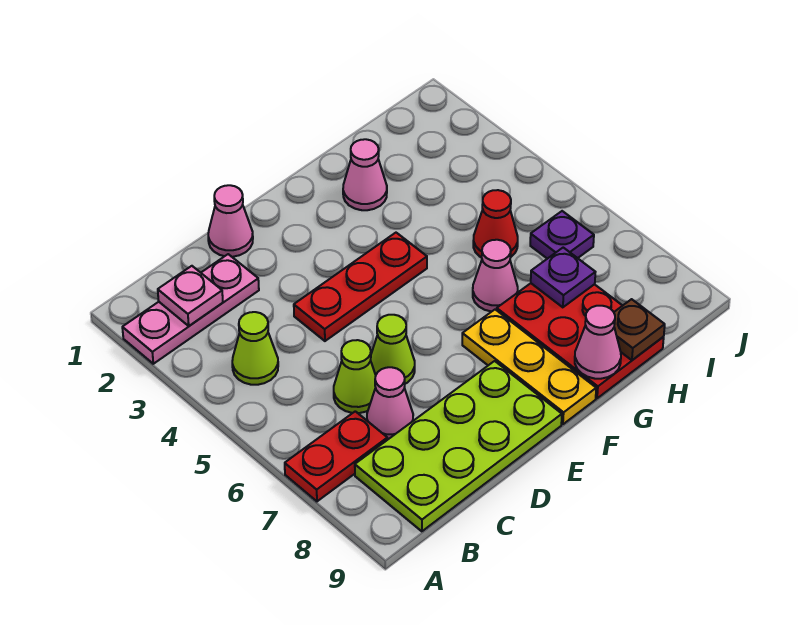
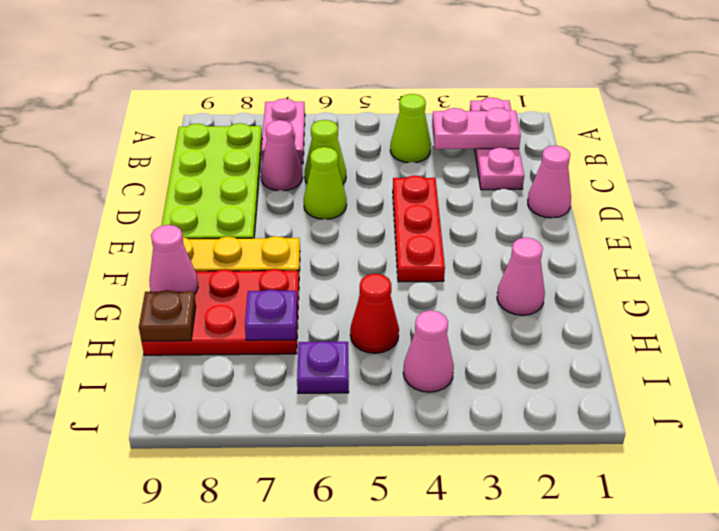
red plate A7:B7 level 1 -> pink plate A7:B7 level 1
pink plate B2 level 2 -> pink plate B2:B3 level 2
pink cone G6 level 1 -> pink cone I4 level 1

